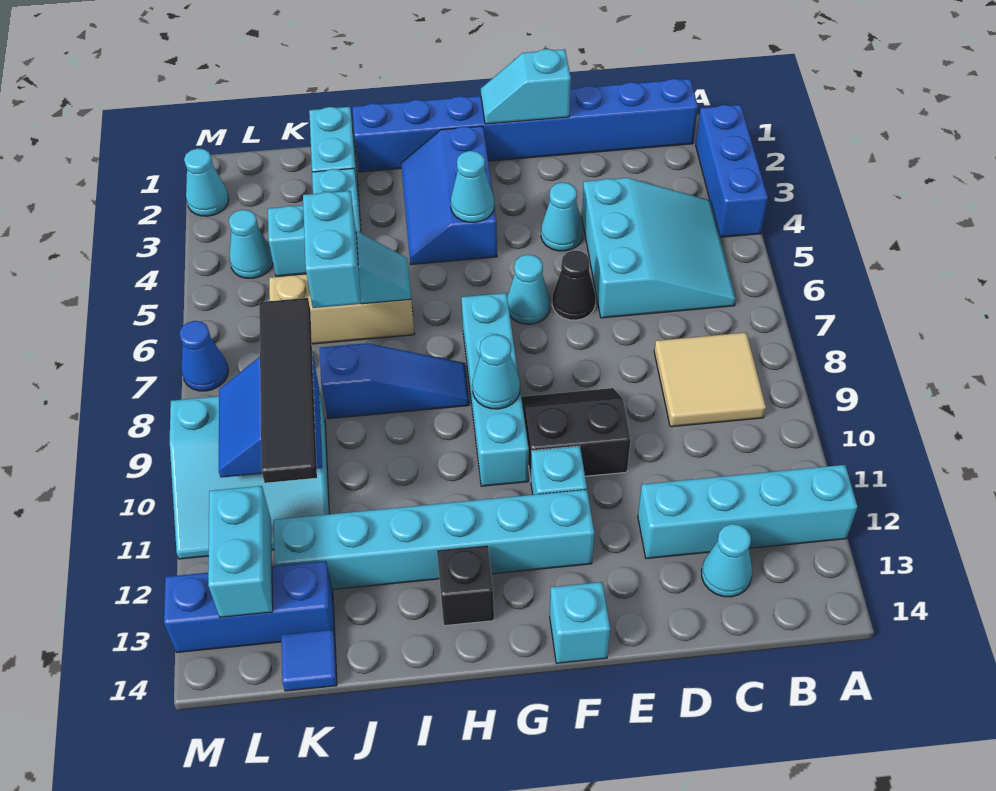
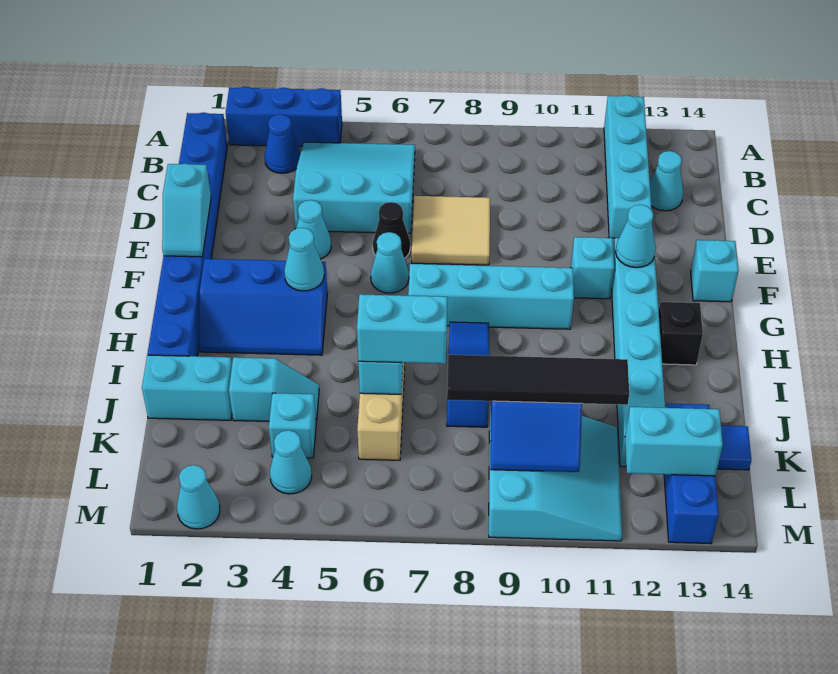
tan tile B8:C9 level 1 -> tan tile D7:E8 level 1
black slope E9:F10 level 1 top 10 -> none
cyan cone G9 level 2 -> cyan cone F12 level 2
blue cone M7 level 1 -> blue cone B3 level 1

